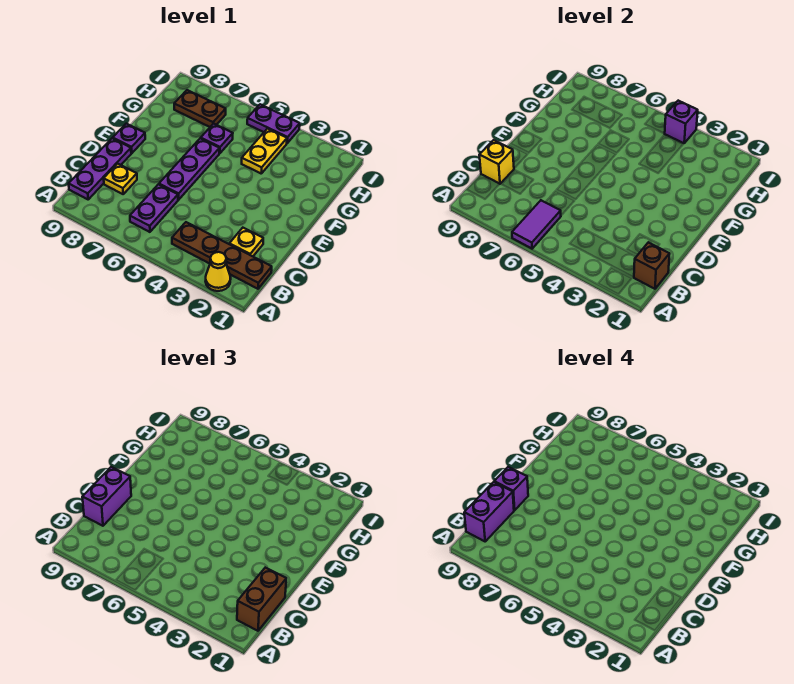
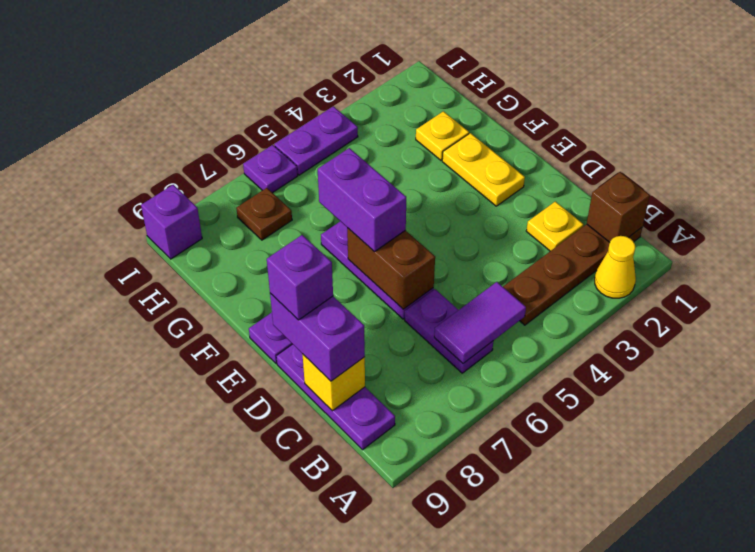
purple tile A6:B6 level 2 -> purple tile B5:B6 level 2
brown brick B1:C1 level 3 -> brown brick D6:E6 level 2
purple brick B9:C9 level 4 -> purple brick E6:F6 level 3
yellow plate C8 level 1 -> yellow plate G2 level 1
yellow plate G4:H4 level 1 -> yellow plate E2:F2 level 1
purple plate G6 level 1 -> purple plate I6 level 1
brown plate H7:H8 level 1 -> brown plate H7 level 1
purple brick I4 level 2 -> purple brick I9 level 1

